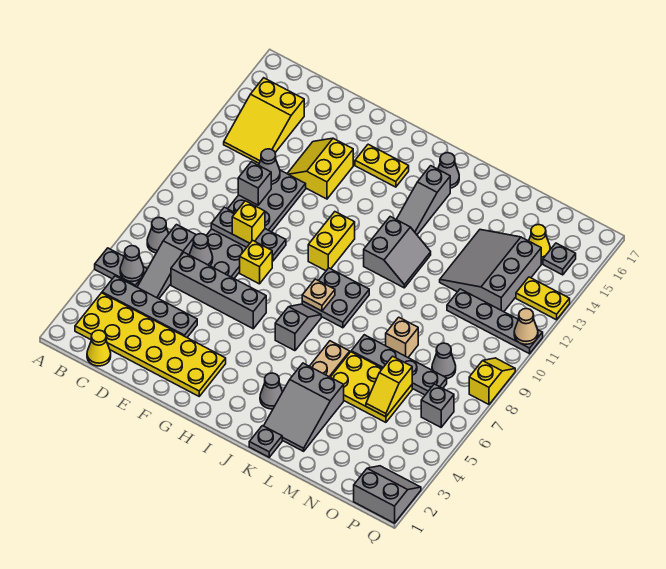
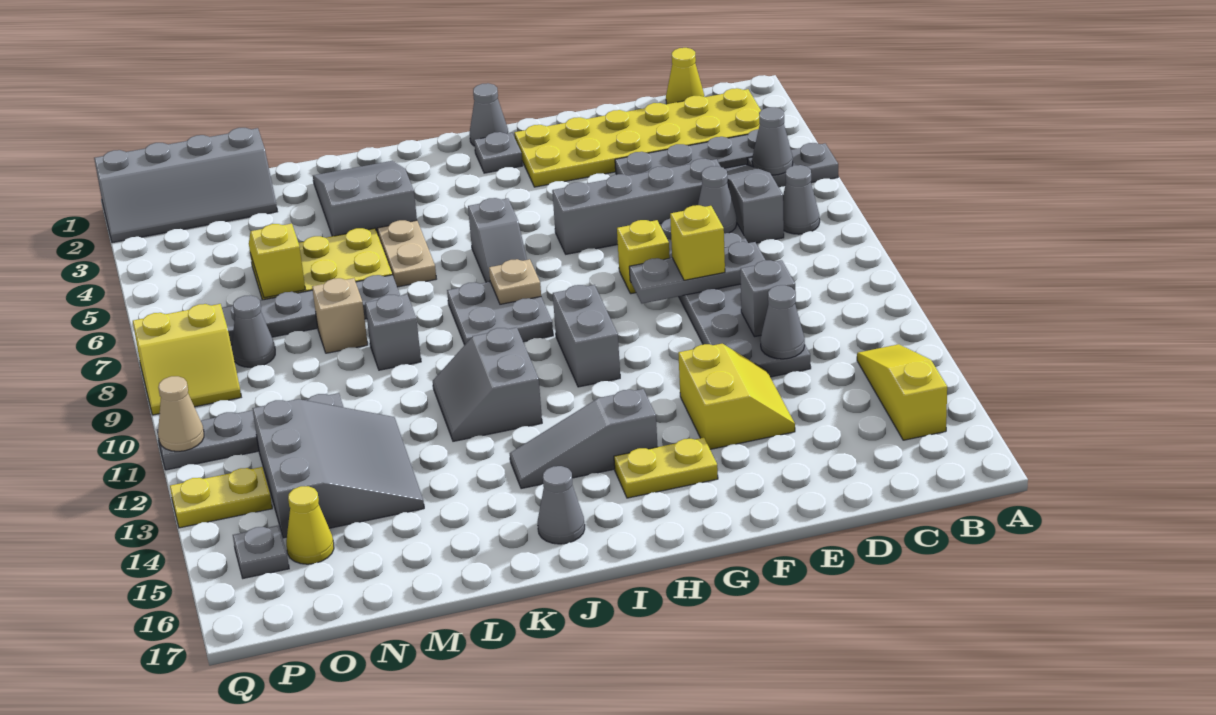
yellow slope B13:C15 level 1 top 15 -> yellow slope B13:B15 level 1 top 15
yellow brick H10:H11 level 1 -> grey brick H10:H11 level 1
grey cone J3 level 1 -> grey cone H1 level 1
grey slope J13:J15 level 1 top 15 -> grey slope H14:J14 level 1 top H
grey plate K1 level 1 -> grey plate H2 level 1
grey slope P1:Q2 level 1 top 1 -> grey slope N1:Q2 level 1 top 1
grey brick P6 level 1 -> grey brick L9 level 1
yellow slope Q8:Q9 level 1 top 8 -> yellow slope P8:Q9 level 1 top 8

